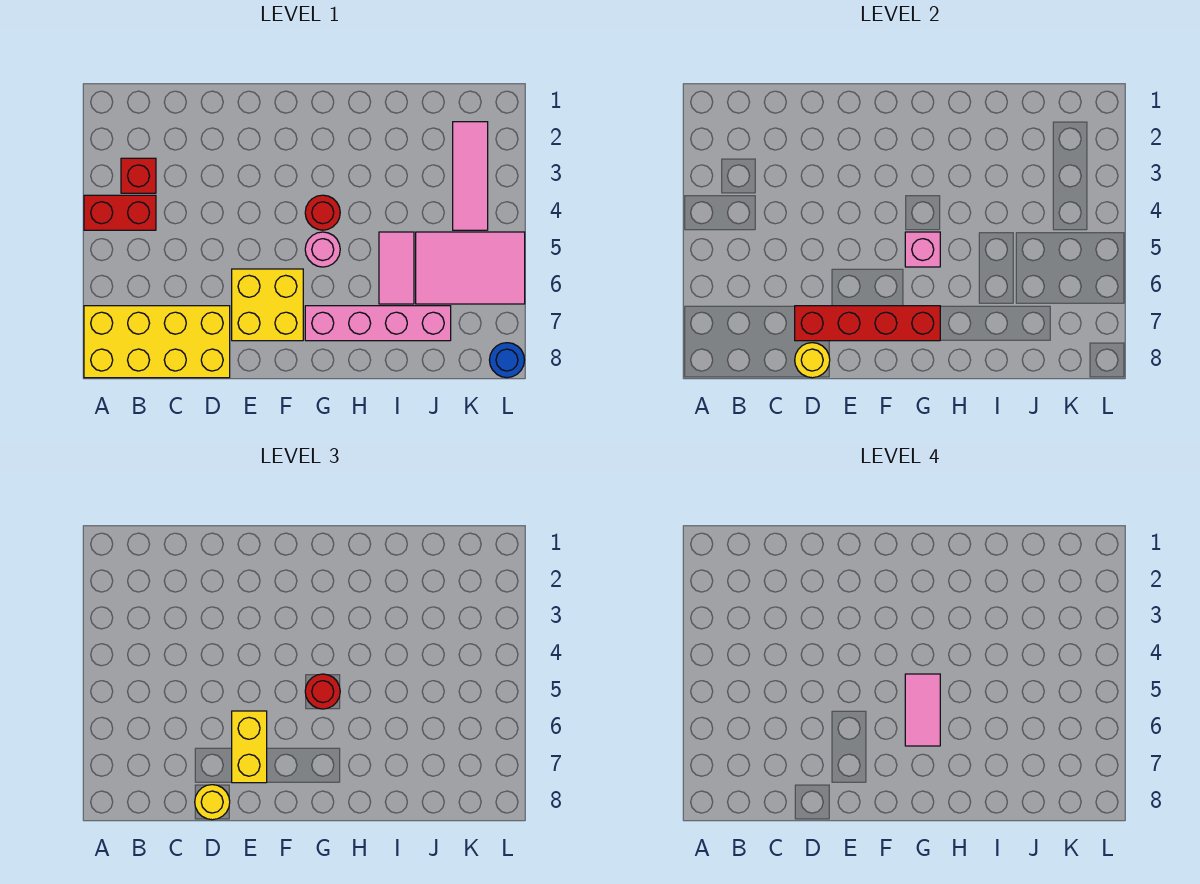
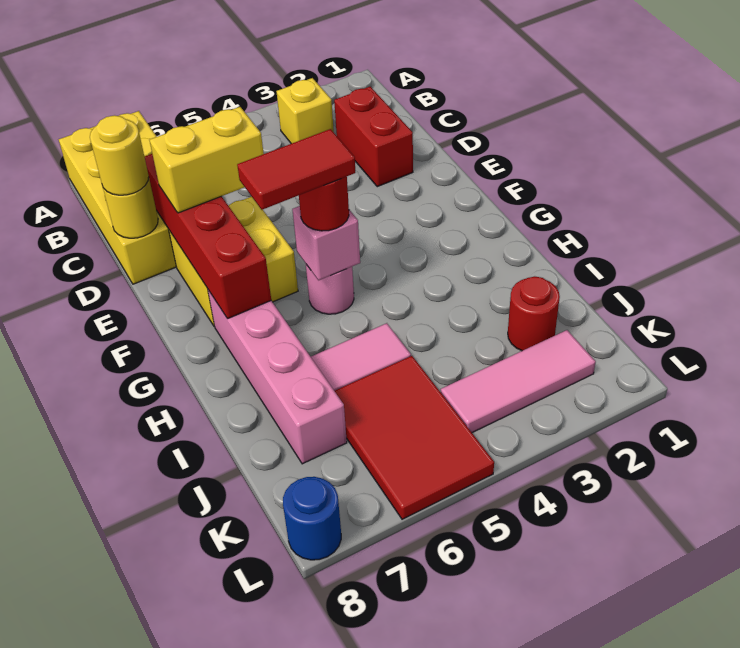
red brick A4:B4 level 1 -> red brick C2:D2 level 1
red brick B3 level 1 -> yellow brick B3 level 1
red round brick G4 level 1 -> red round brick J2 level 1
pink tile G5:G6 level 4 -> red tile G5:G6 level 4
pink tile J5:L6 level 1 -> red tile J5:L6 level 1

